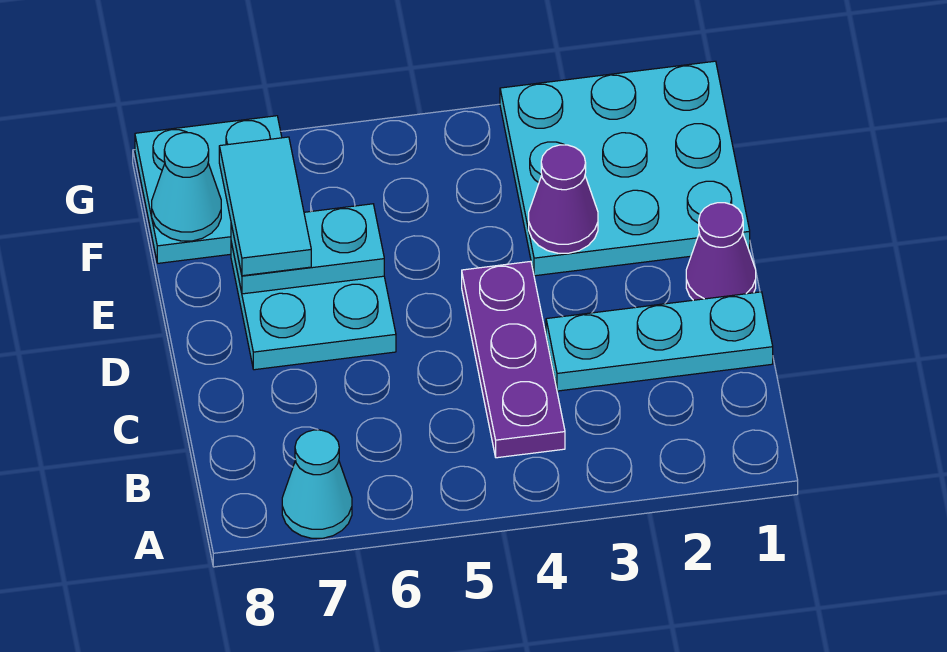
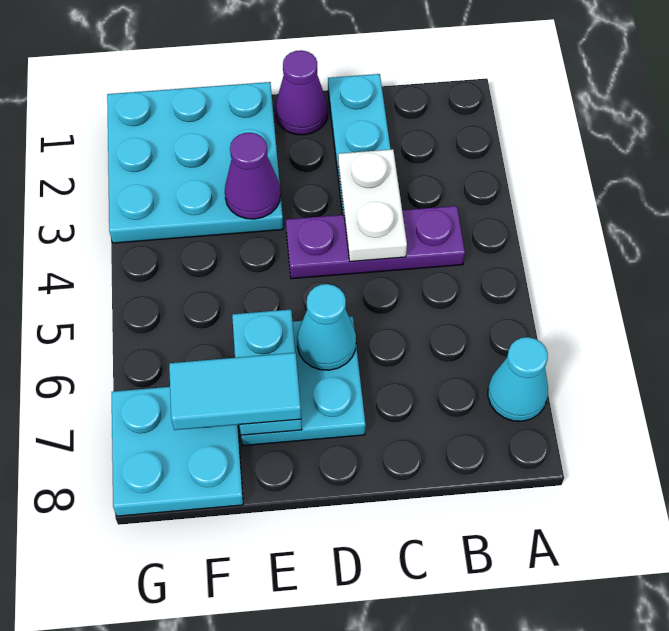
none -> white plate C3:C4 level 2
cyan cone F8 level 2 -> cyan cone D6 level 2

